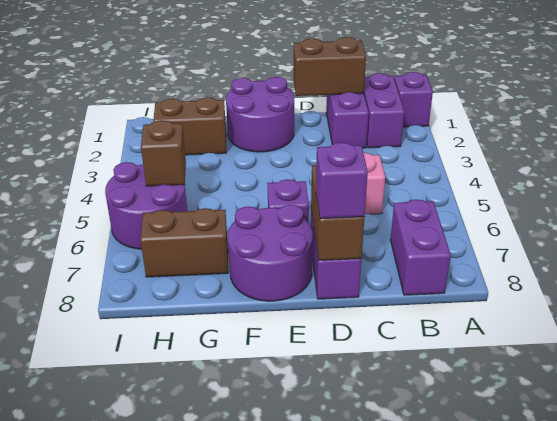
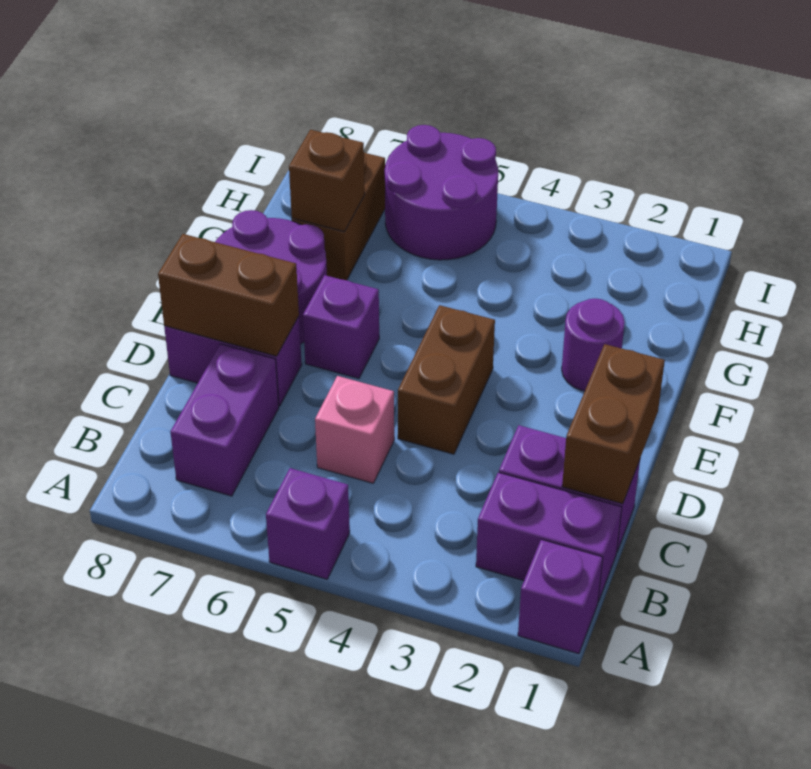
purple brick B7:B8 level 1 -> purple brick B7:C7 level 1
purple brick D8 level 3 -> purple brick A5 level 1
purple round brick E1:F2 level 1 -> purple round brick F2 level 1
brown brick G2:H2 level 1 -> brown brick D4:E4 level 1
brown brick H5 level 2 -> brown brick G7 level 2

